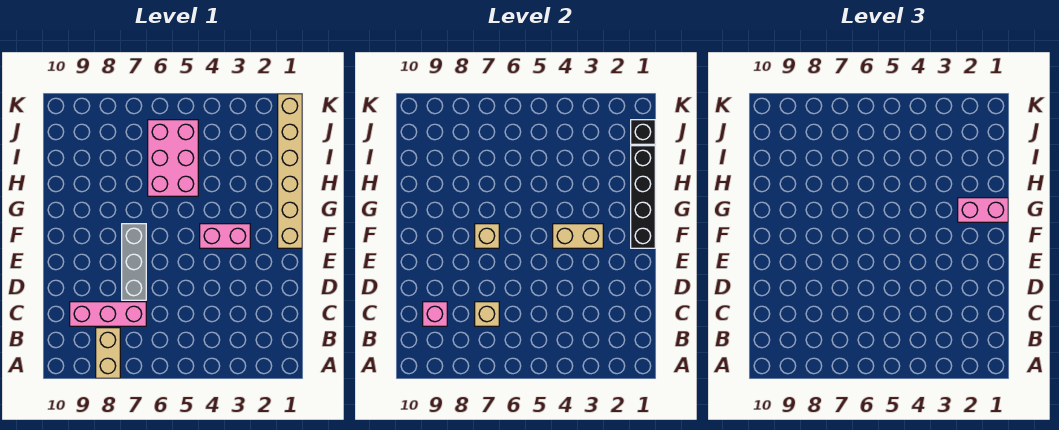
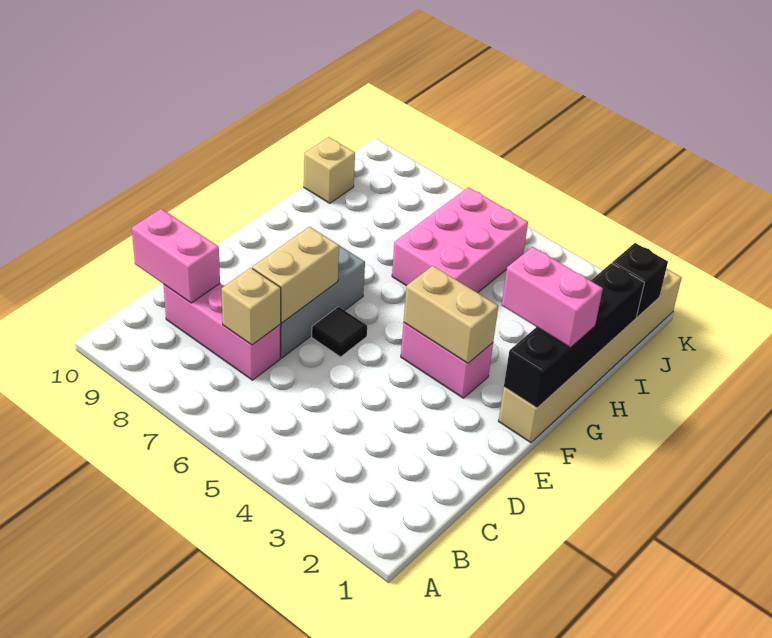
tan brick A8:B8 level 1 -> tan brick D7:E7 level 2
pink brick C9 level 2 -> pink brick C9:C10 level 2
none -> black tile E6 level 1
tan brick F7 level 2 -> tan brick I10 level 1

